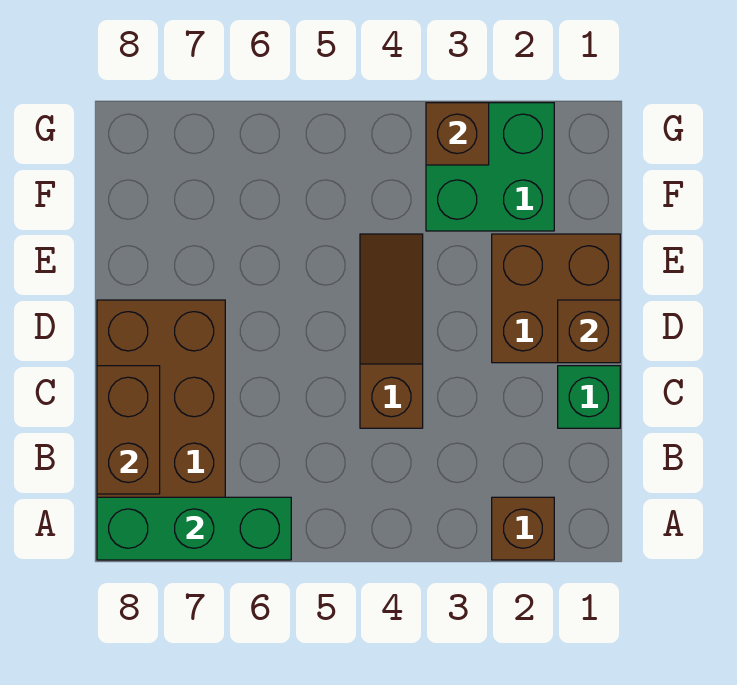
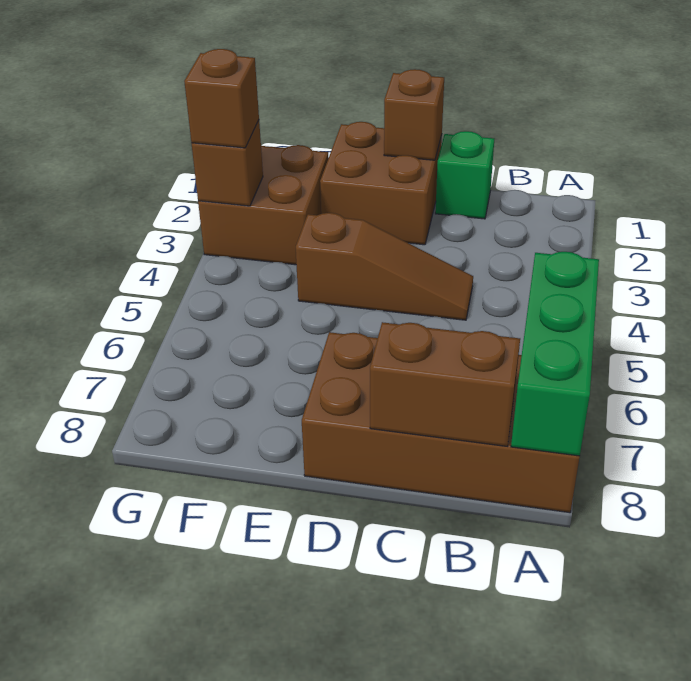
brown brick A2 level 1 -> brown brick G3 level 3
brown slope C4:E4 level 1 top C -> brown slope C4:E4 level 1 top E
green brick F2:G3 level 1 -> brown brick F2:G3 level 1

